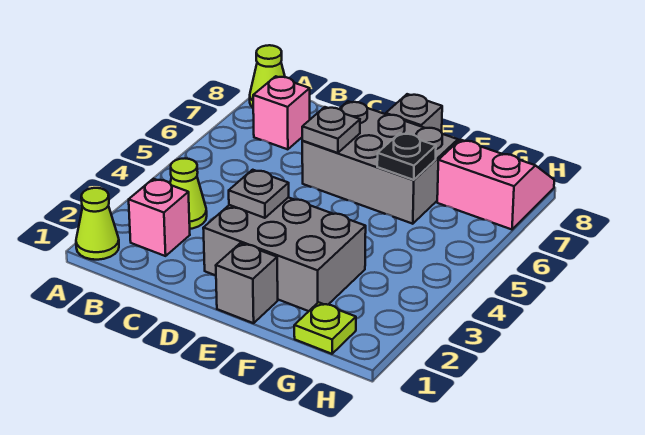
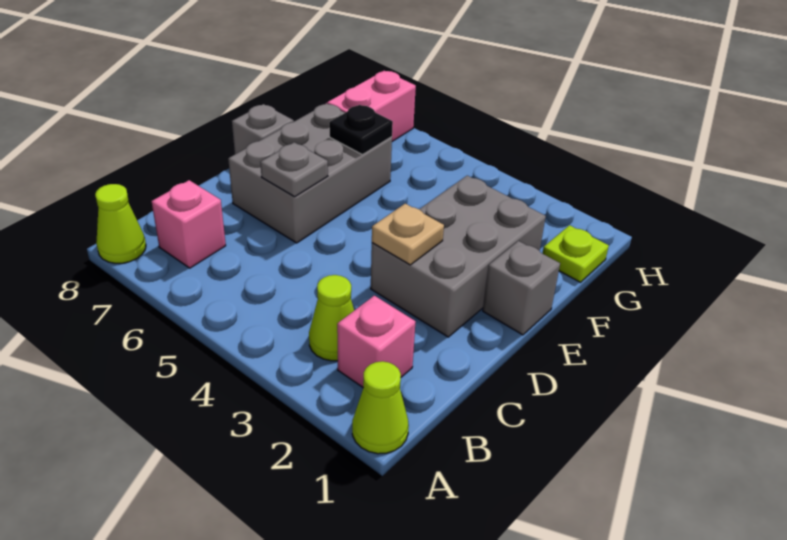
grey plate D3 level 2 -> tan plate D3 level 2

